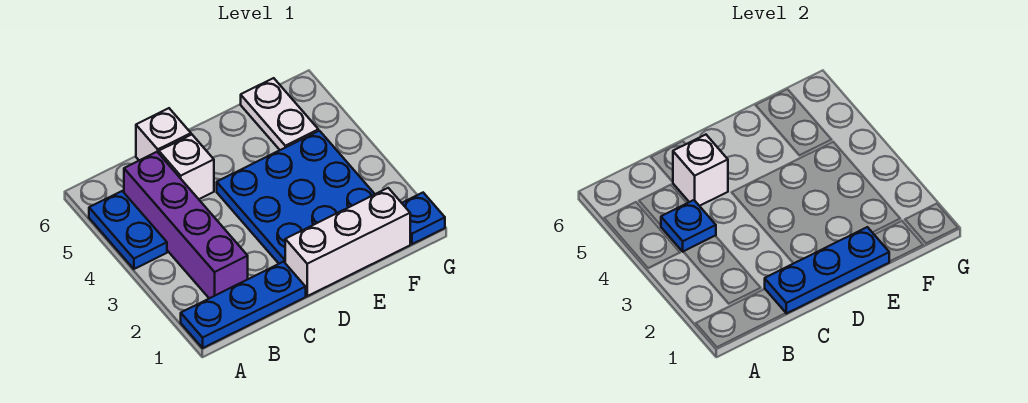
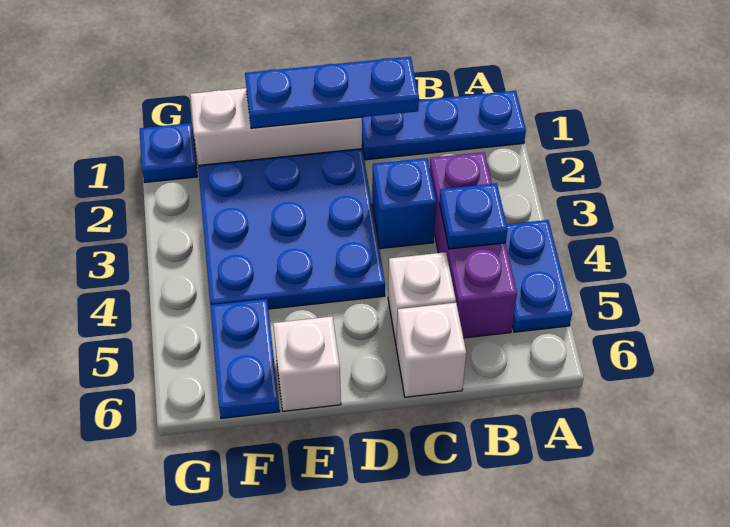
purple brick B2:B5 level 1 -> purple brick B3:B5 level 1
none -> blue brick C3 level 1
white brick C5 level 2 -> white brick E6 level 1
white plate F5:F6 level 1 -> blue plate F5:F6 level 1

